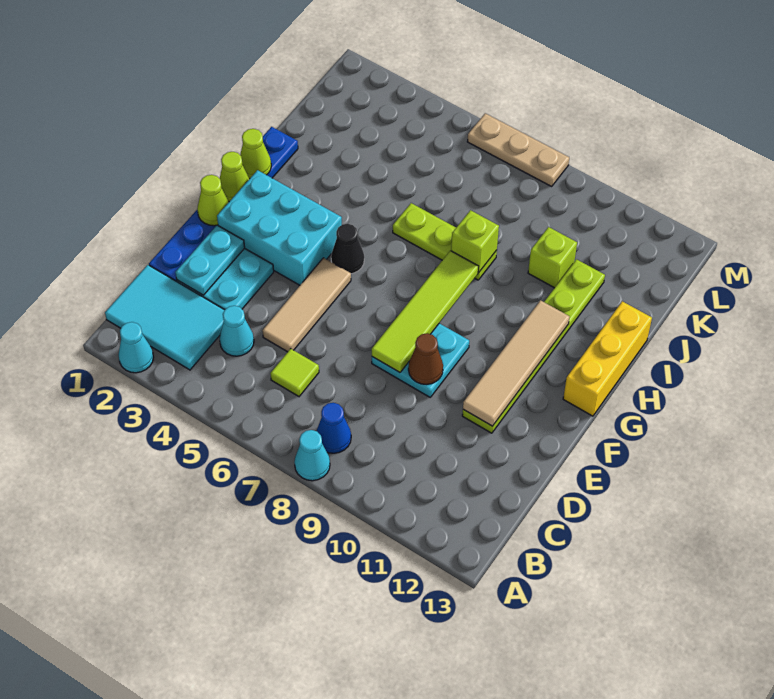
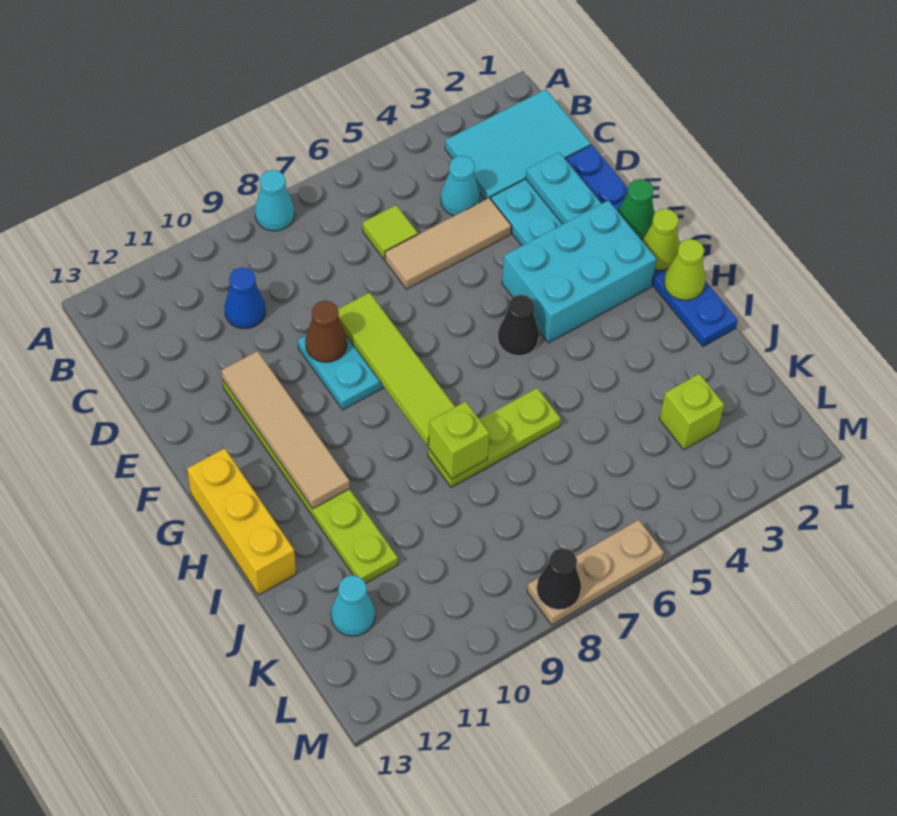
cyan cone A2 level 1 -> cyan cone K12 level 1
blue cone B8 level 1 -> blue cone C10 level 1
tan tile D5:F5 level 1 -> tan tile D4:D6 level 1
lime cone F1 level 2 -> green cone F1 level 2
lime brick J10 level 1 -> lime brick K3 level 1
none -> black cone M8 level 2

